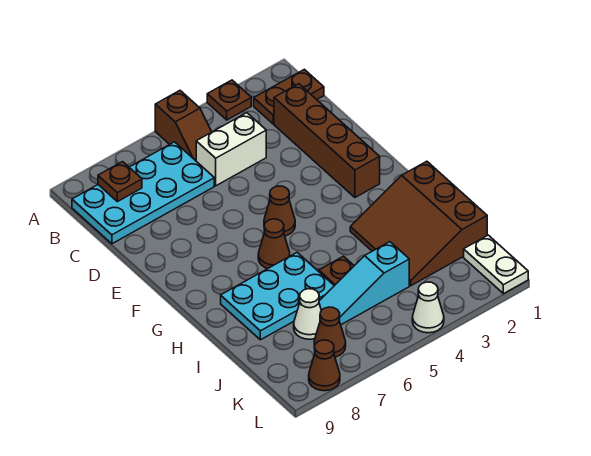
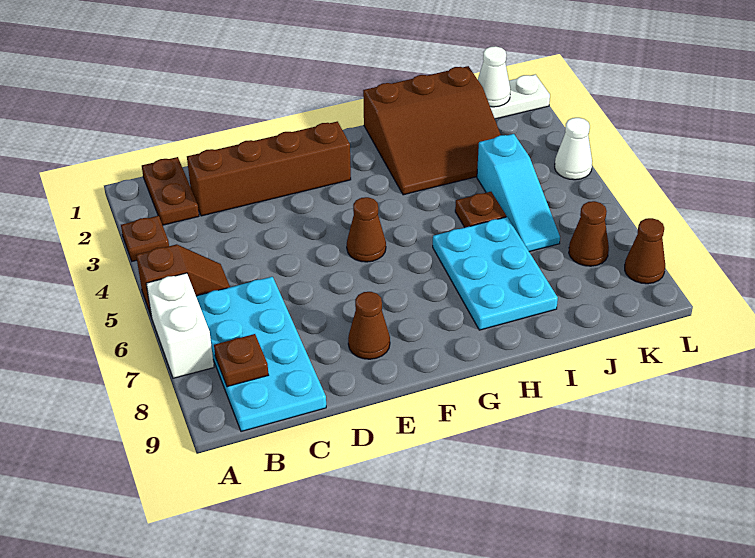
white brick C4:C5 level 1 -> white brick A6:A7 level 1
brown cone G6 level 1 -> brown cone E8 level 1
white cone J7 level 1 -> white cone K1 level 2

